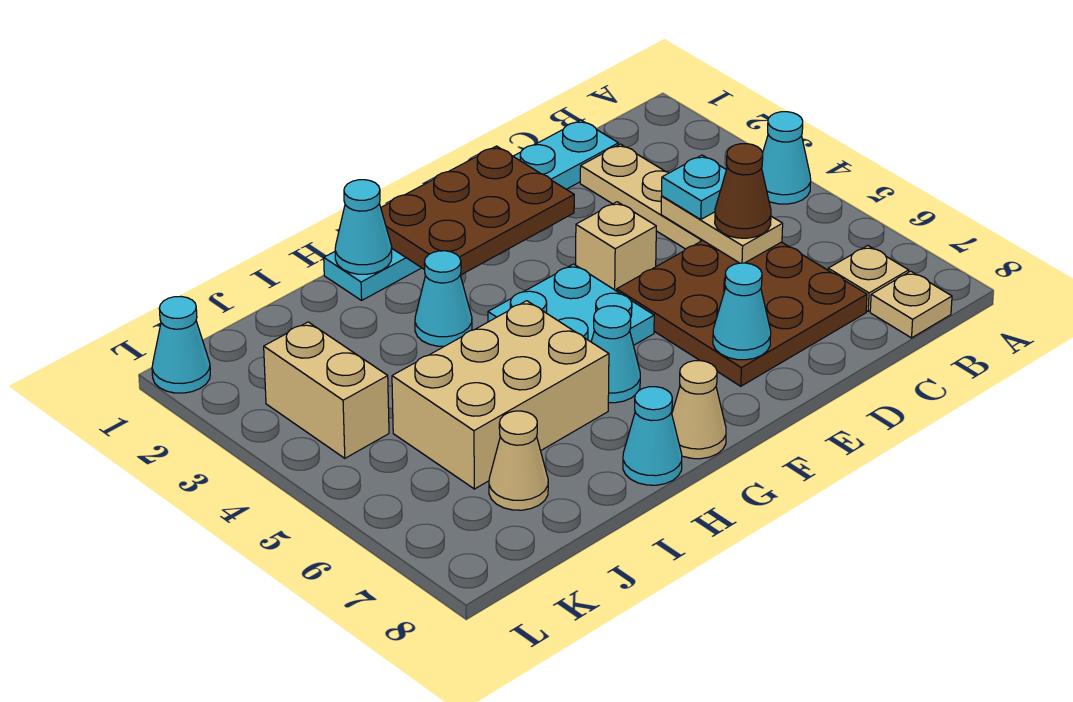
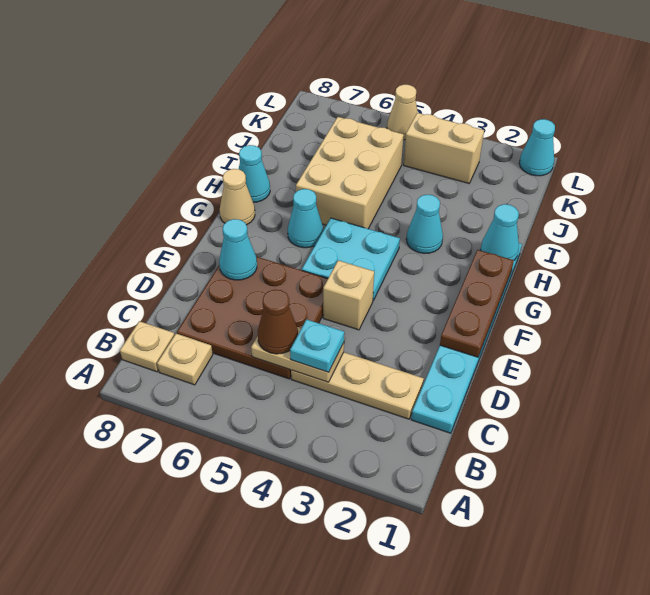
cyan cone A4 level 1 -> none
brown plate E1:G2 level 2 -> brown plate E1:G1 level 2
tan cone J7 level 1 -> tan cone L5 level 1

